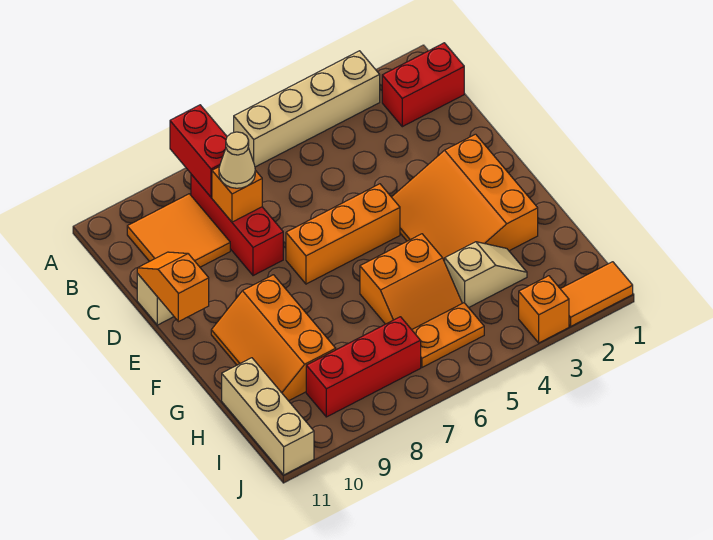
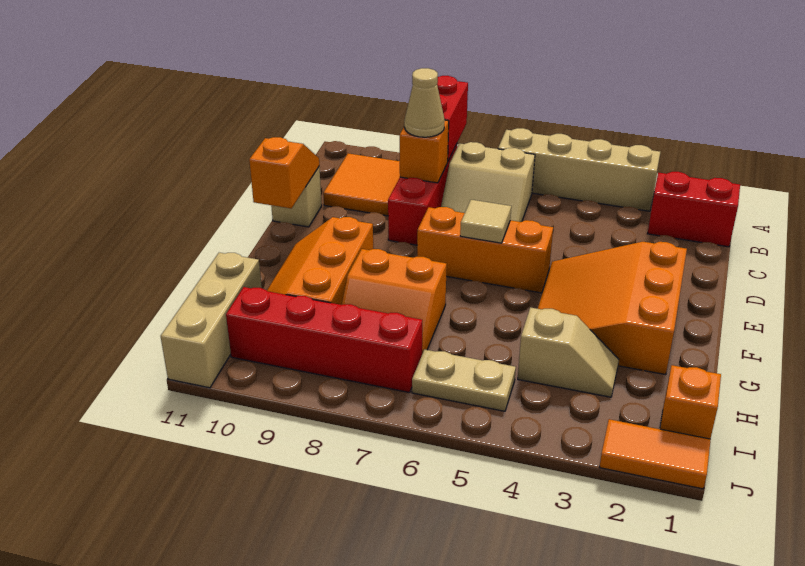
none -> tan slope B6:C7 level 1 top B
none -> tan tile E6 level 2
orange slope G5:H6 level 1 top G -> orange slope G7:H8 level 1 top G
orange plate I5:I6 level 1 -> tan plate I5:I6 level 1
red brick I7:I9 level 1 -> red brick I7:I10 level 1
orange brick J3 level 1 -> orange brick I1 level 1

